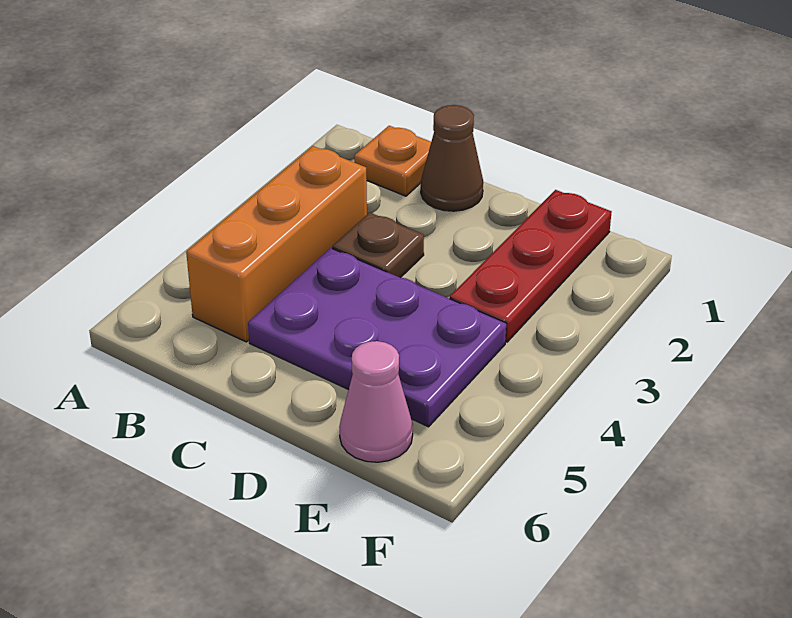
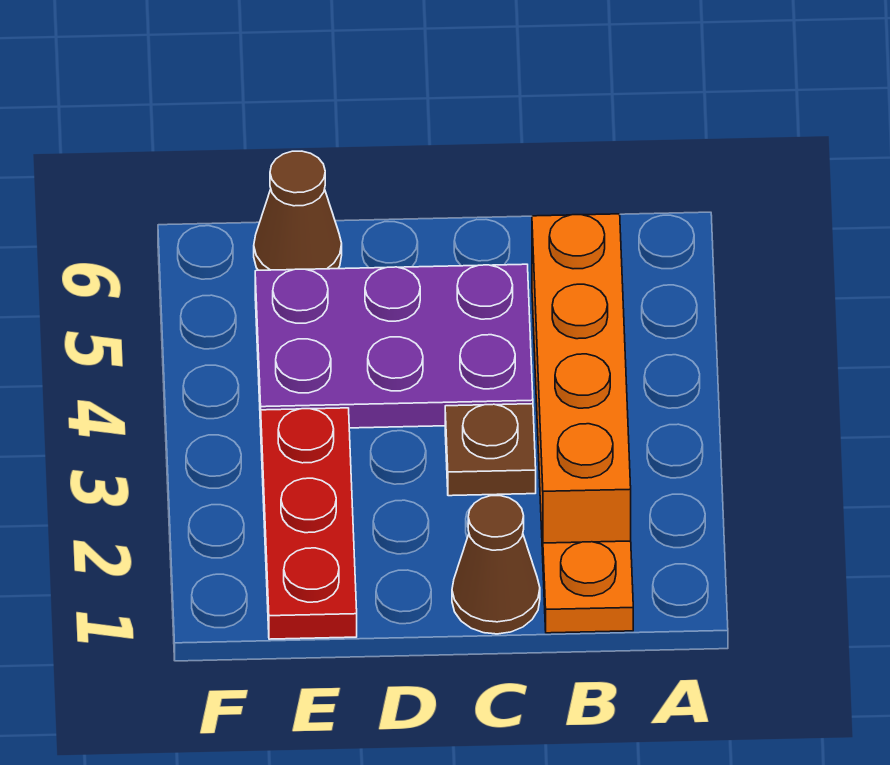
orange brick B3:B5 level 1 -> orange brick B2:B5 level 1
pink cone E6 level 1 -> brown cone E6 level 1

